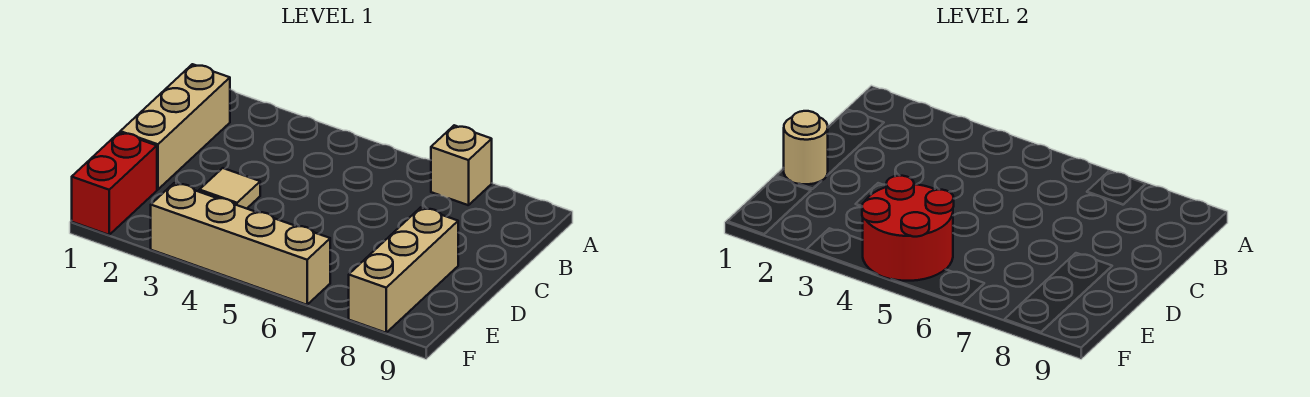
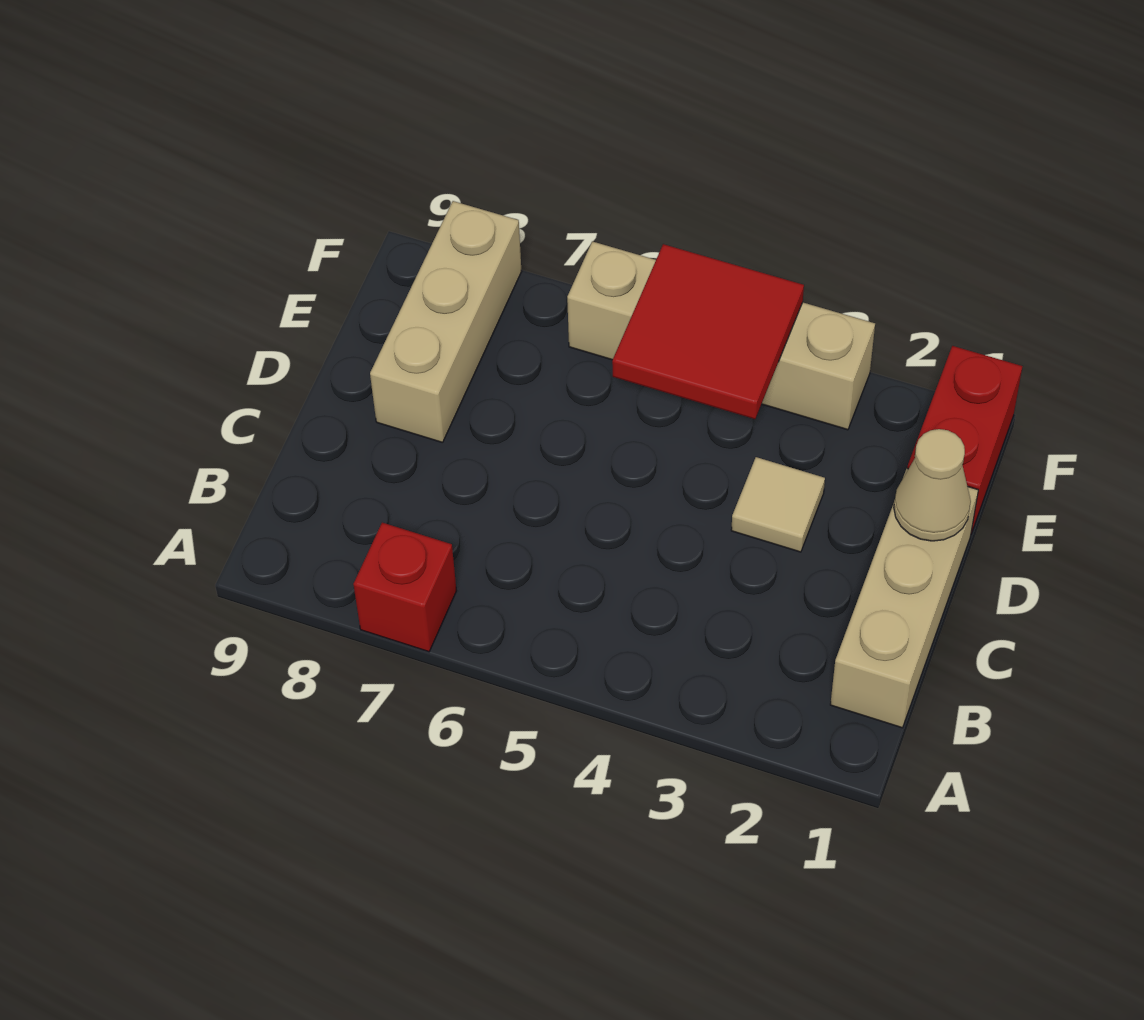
tan brick A7 level 1 -> red brick A7 level 1
tan round brick D1 level 2 -> tan cone D1 level 2
red round brick E4:F5 level 2 -> red tile E4:F5 level 2

